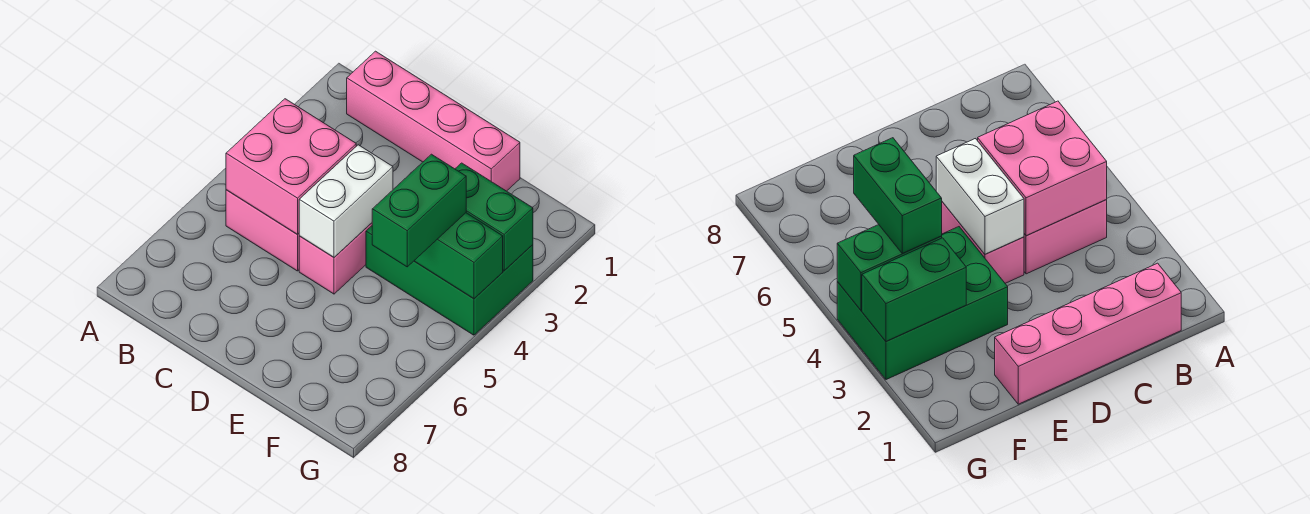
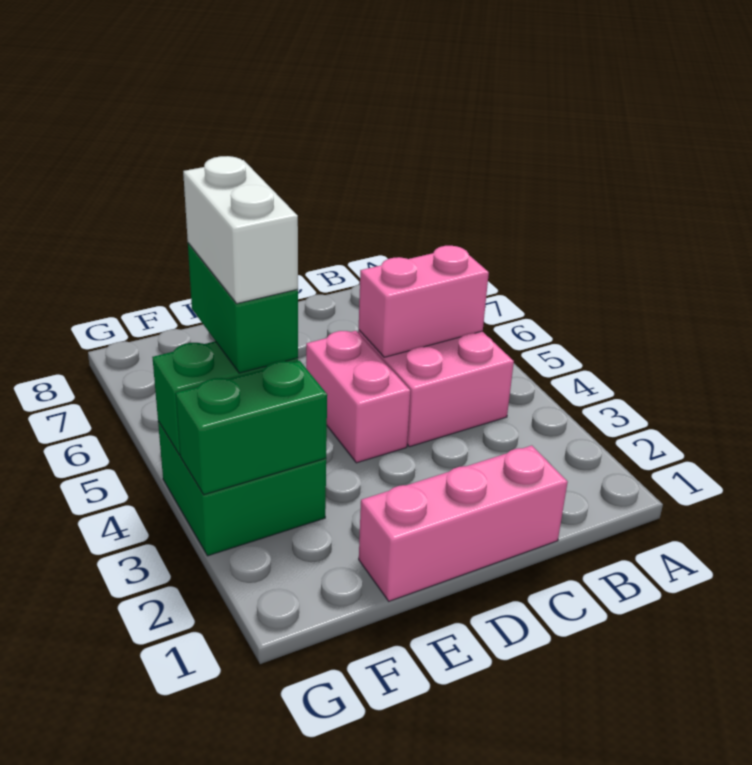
pink brick B1:E1 level 1 -> pink brick C1:E1 level 1
pink brick B4:C5 level 2 -> pink brick B5:C5 level 2
white brick D4:D5 level 2 -> white brick F4:F5 level 4
green brick E3:G4 level 1 -> green brick F3:G4 level 1

